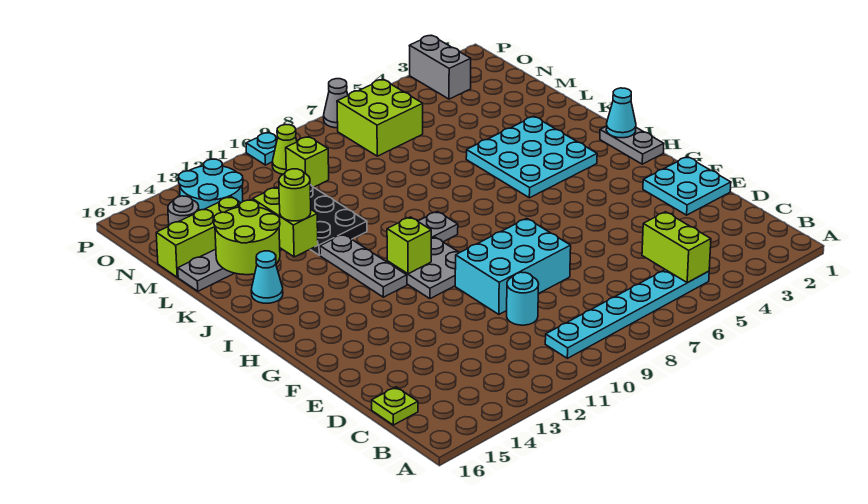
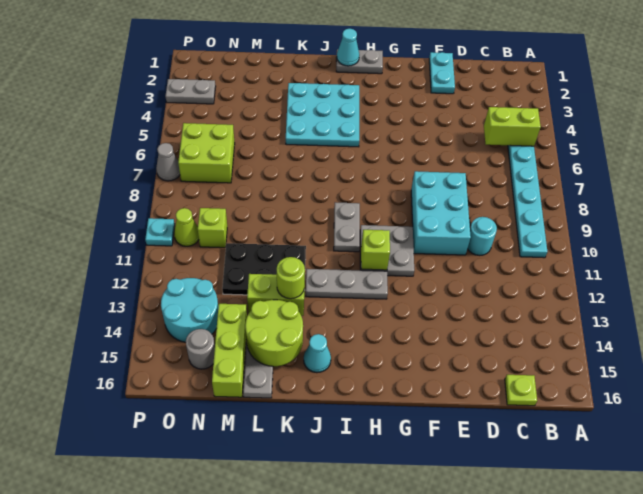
cyan plate E1:F2 level 1 -> cyan plate E1:E2 level 1
grey brick O3:P3 level 1 -> grey plate O3:P3 level 1

